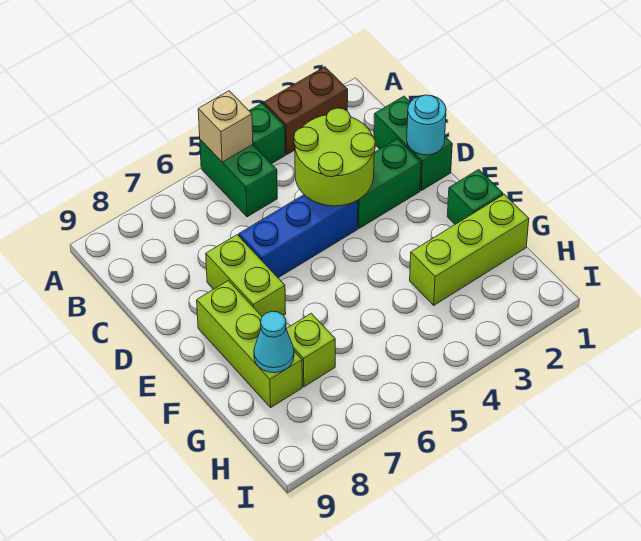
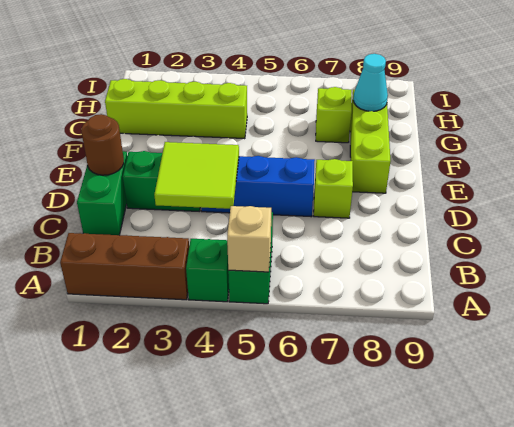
brown brick A2:A3 level 1 -> brown brick A1:A3 level 1
lime round brick C3:D4 level 2 -> lime tile C3:D4 level 2
cyan round brick D1 level 2 -> brown round brick D1 level 2
lime brick D7:E7 level 1 -> lime brick D7 level 1
green brick F1 level 1 -> none
lime brick G1:G3 level 1 -> lime brick G1:G4 level 1

